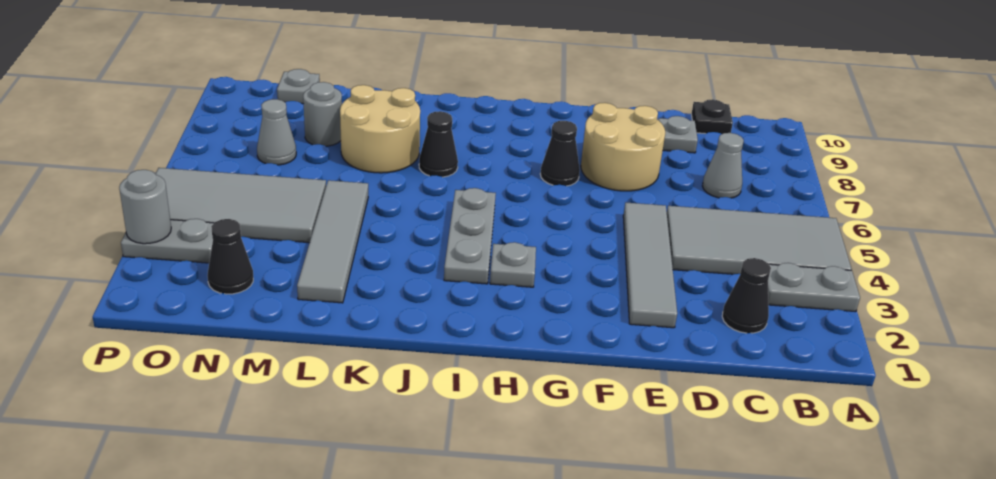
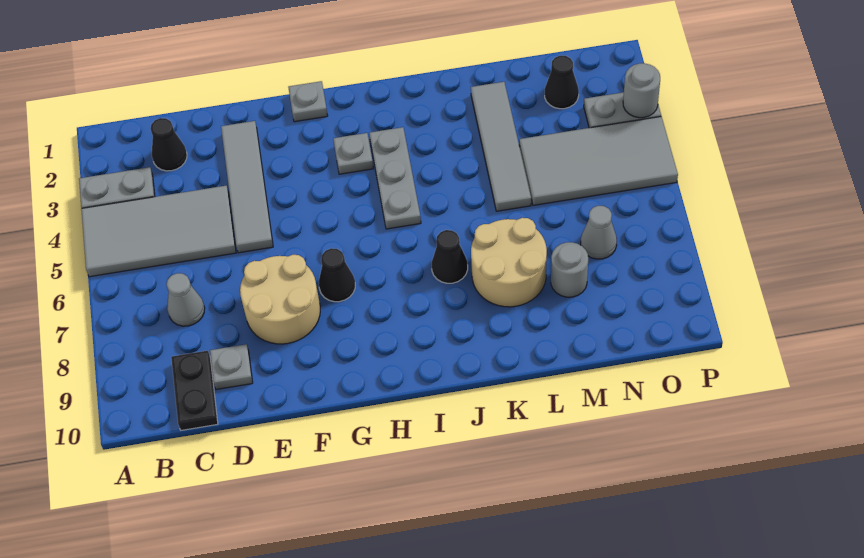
black plate C10 level 1 -> black plate C9:C10 level 1
grey plate N10 level 1 -> grey plate G1 level 1

